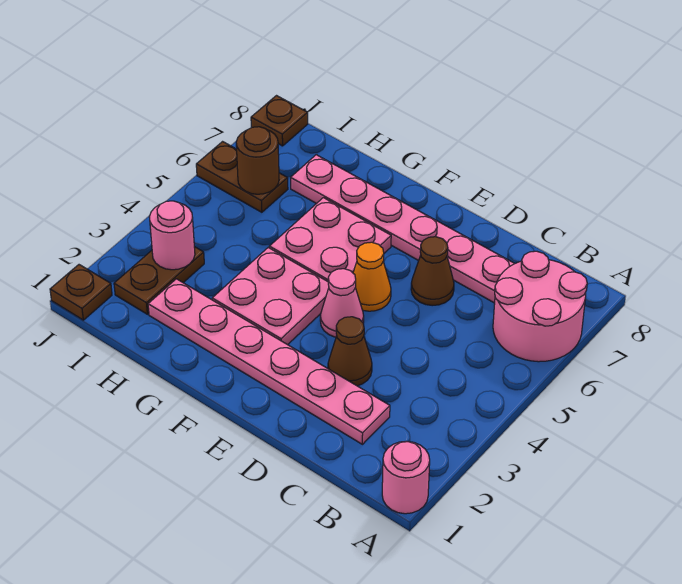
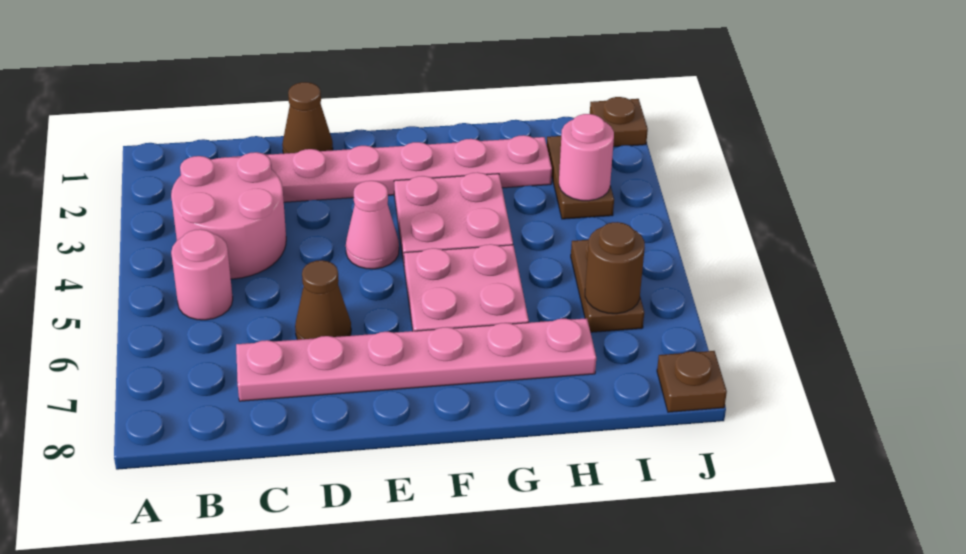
pink round brick A1 level 1 -> pink round brick B5 level 1
pink round brick A6:B7 level 1 -> pink round brick B3:C4 level 1
brown cone D3 level 1 -> brown cone D1 level 1
orange cone E5 level 1 -> none
brown plate I6:J6 level 1 -> brown plate I5:I6 level 1

